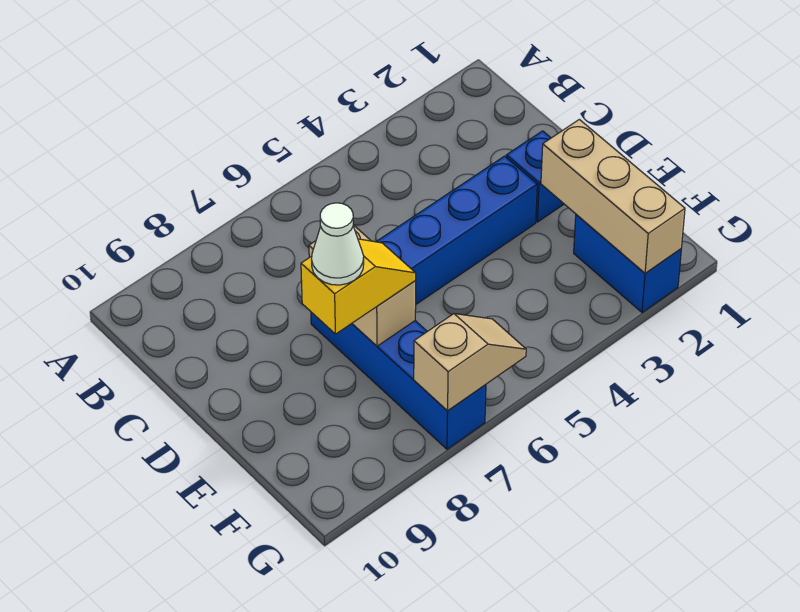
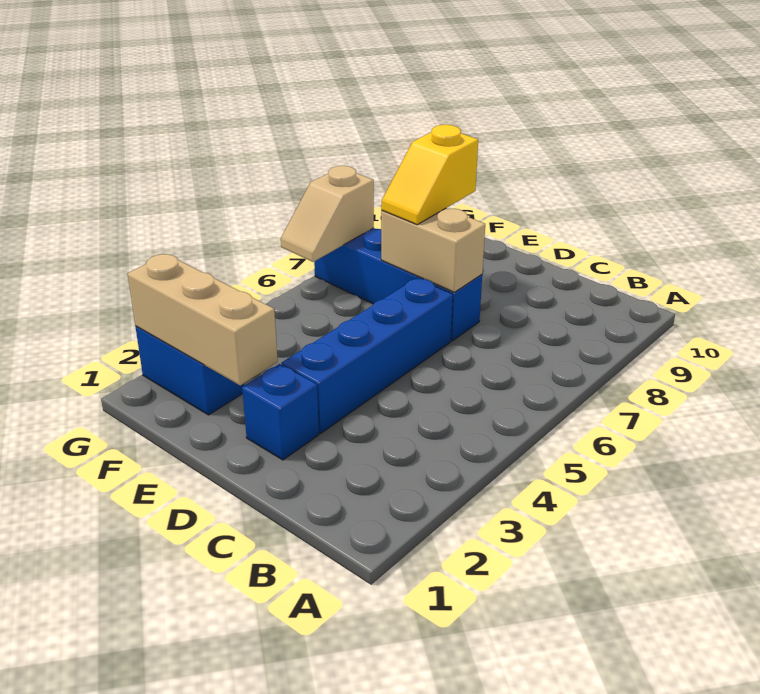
white cone E8 level 4 -> none

